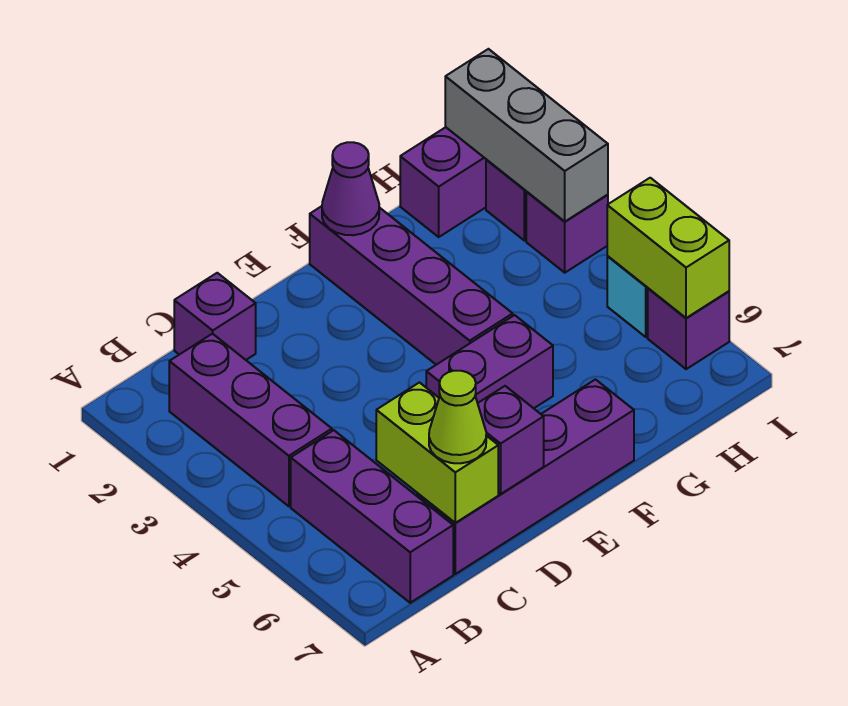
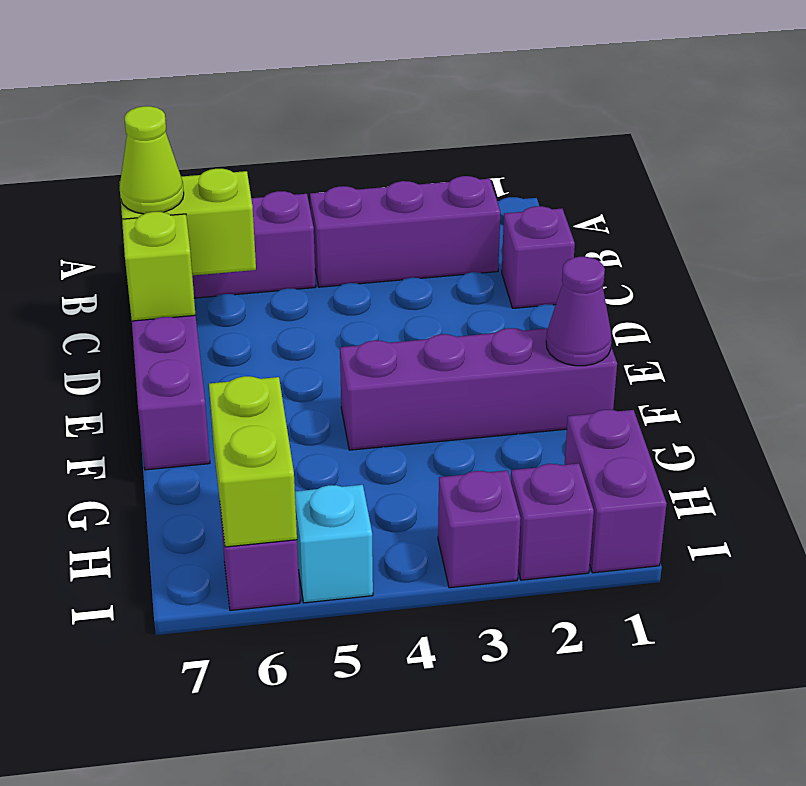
purple brick D7 level 2 -> lime brick D7 level 2
purple brick E5:F5 level 1 -> none
grey brick I1:I3 level 2 -> none
lime brick I5:I6 level 2 -> lime brick H6:I6 level 2

